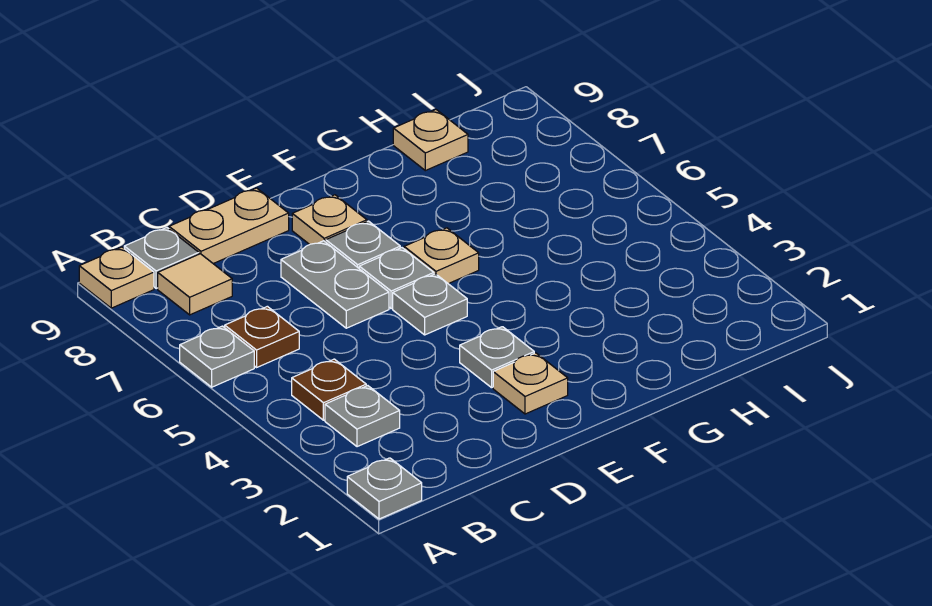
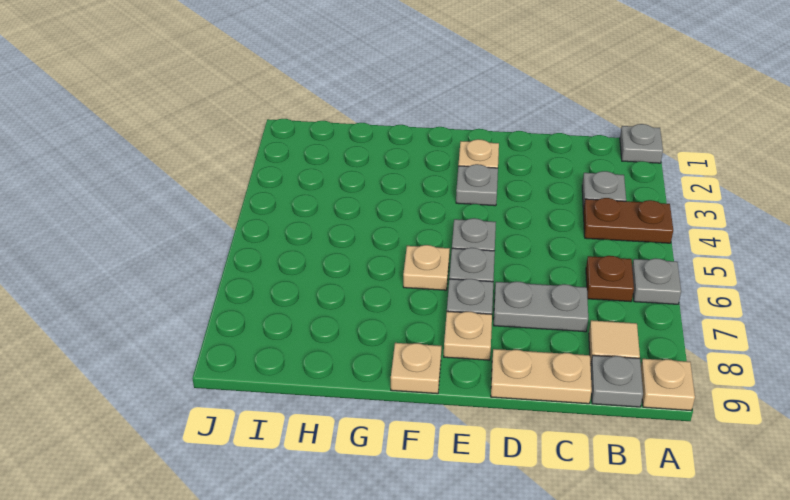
brown plate B4 level 1 -> brown plate A4:B4 level 1
grey plate D6:D7 level 1 -> grey plate C7:D7 level 1
tan plate H9 level 1 -> tan plate F9 level 1

